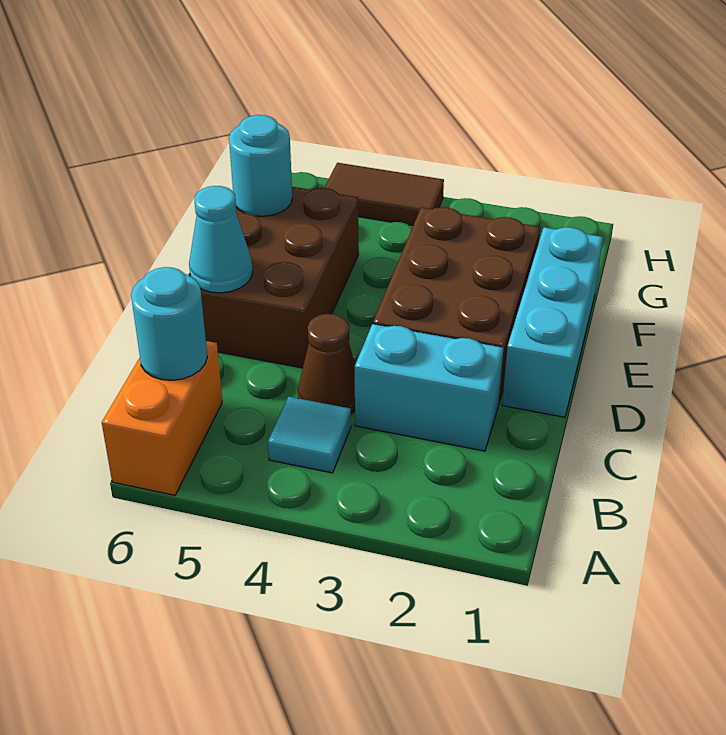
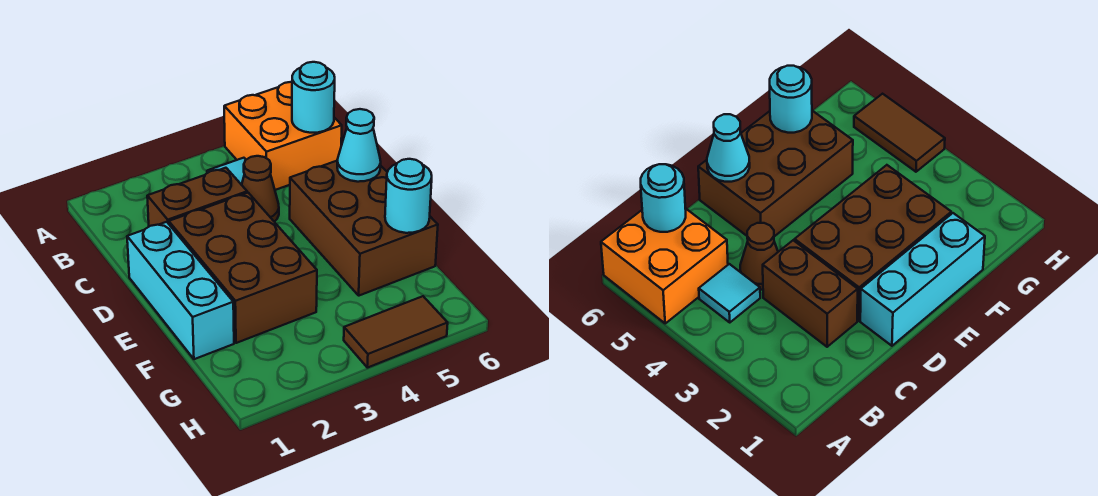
orange brick A6:B6 level 1 -> orange brick A5:B6 level 1
cyan brick C2:C3 level 1 -> brown brick C2:C3 level 1

